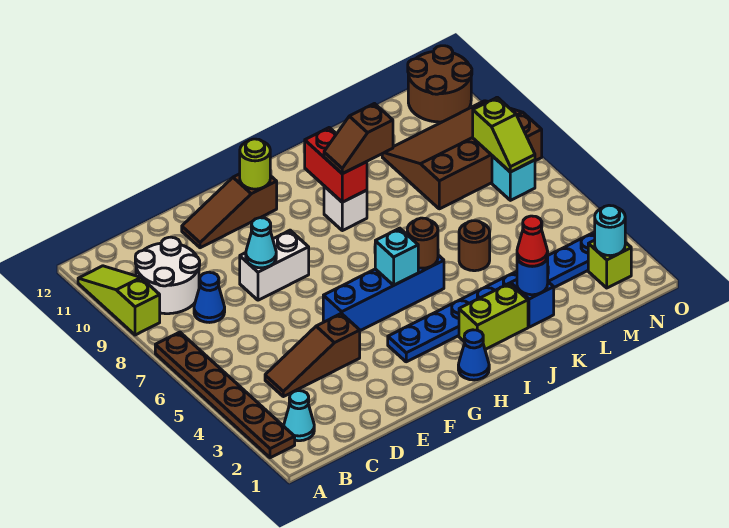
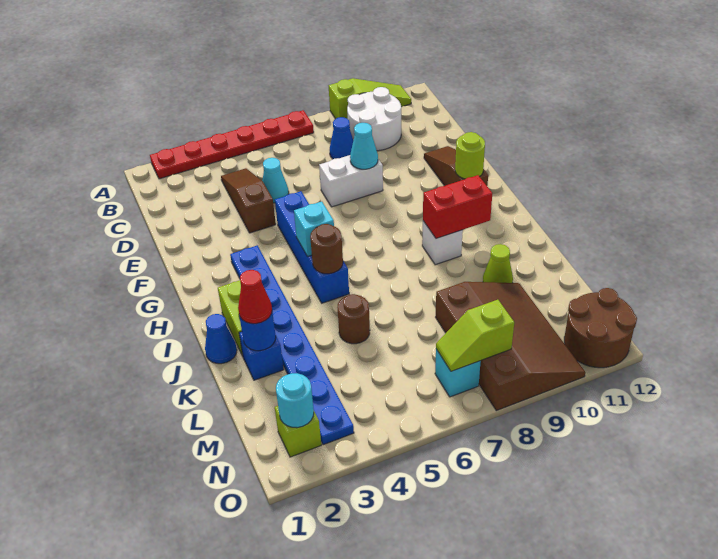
brown plate A2:A7 level 1 -> red plate A2:A7 level 1
cyan cone B2 level 1 -> cyan cone D5 level 1
white brick E8:F8 level 1 -> white brick E7:E8 level 1
blue cone H1 level 1 -> blue cone J1 level 1
brown slope I9:J9 level 3 top J -> none
none -> lime cone K10 level 1

